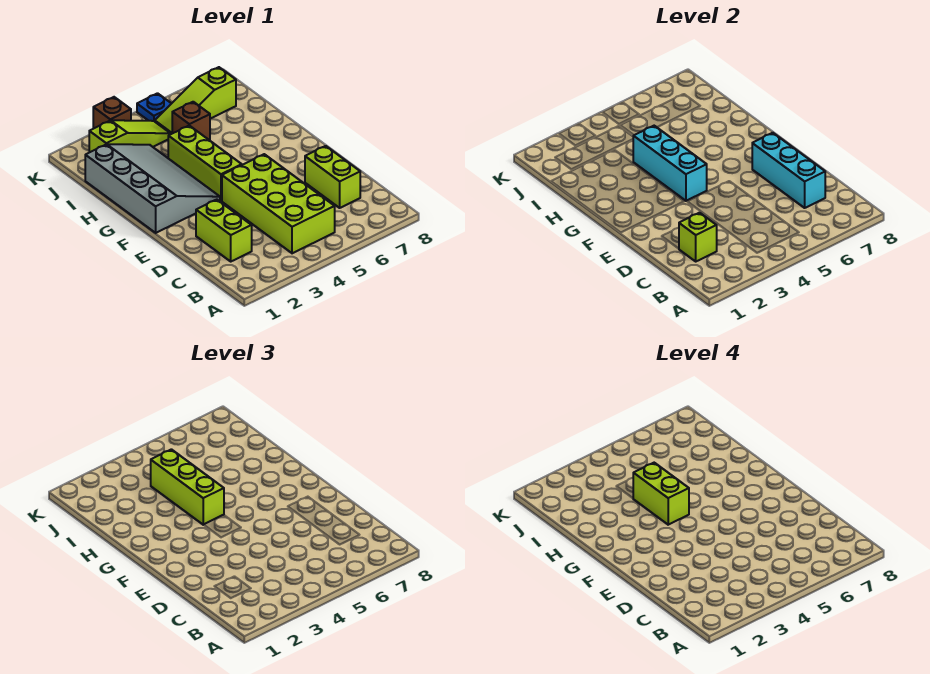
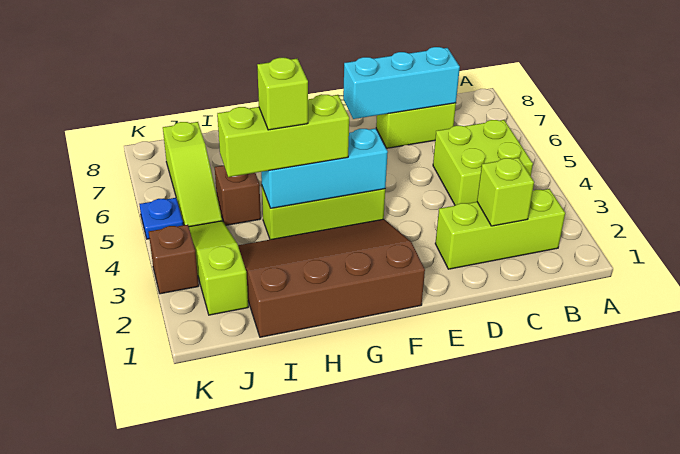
lime brick B4:E5 level 1 -> lime brick B4:C5 level 1
lime brick C2:D2 level 1 -> lime brick B2:D2 level 1
grey slope F1:I3 level 1 top 1 -> brown slope F1:I3 level 1 top 1
lime brick G4:H4 level 4 -> lime brick H4 level 4

